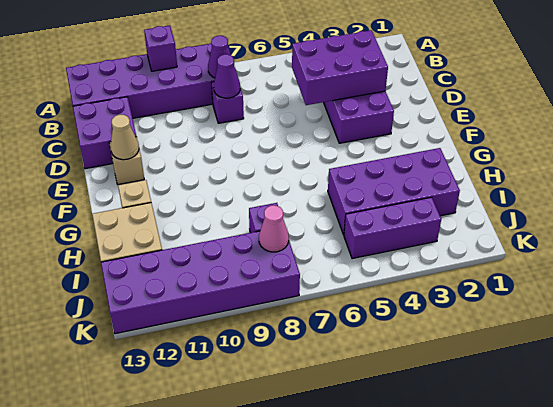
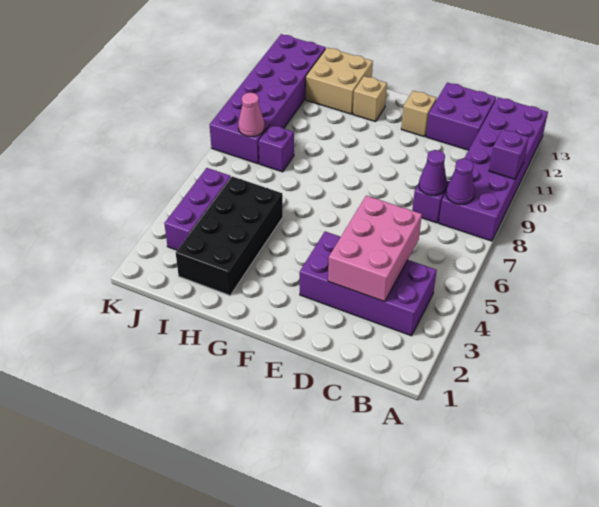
purple brick C3:D5 level 2 -> pink brick C3:D5 level 2
tan cone E12 level 2 -> none
purple brick H2:I5 level 1 -> black brick H2:I5 level 1

